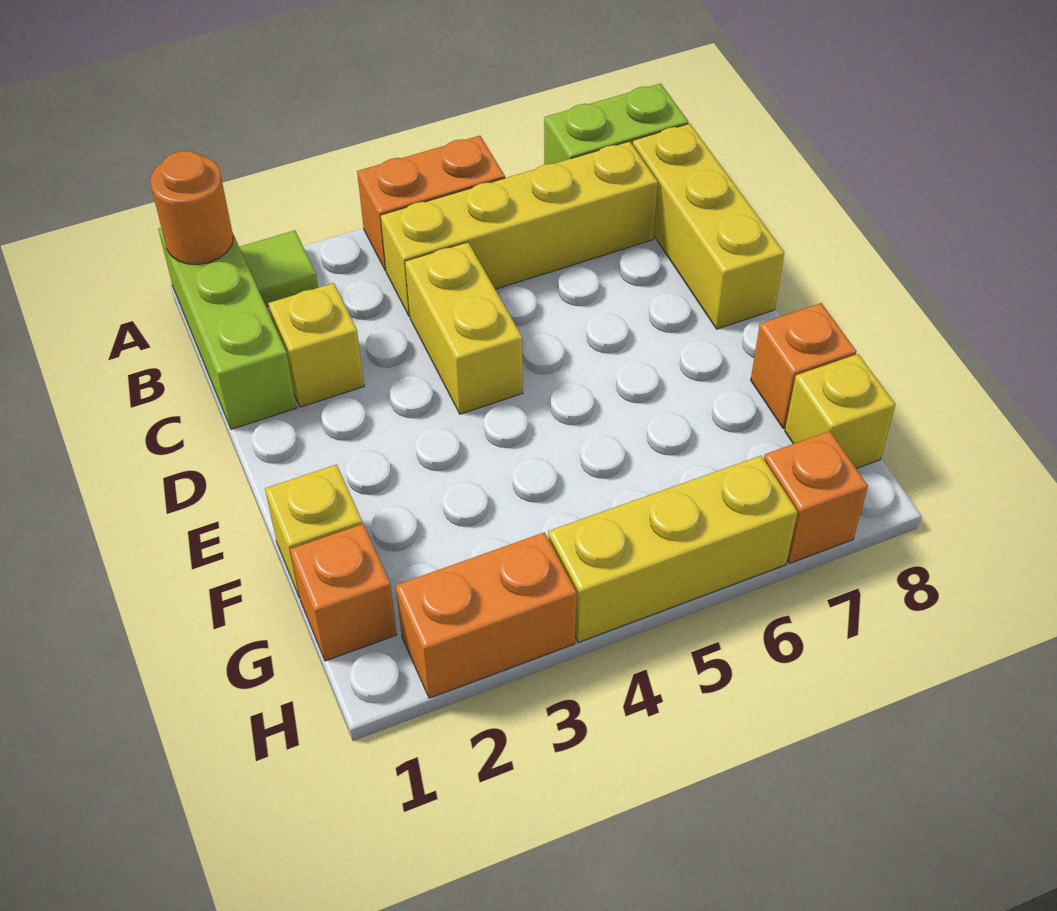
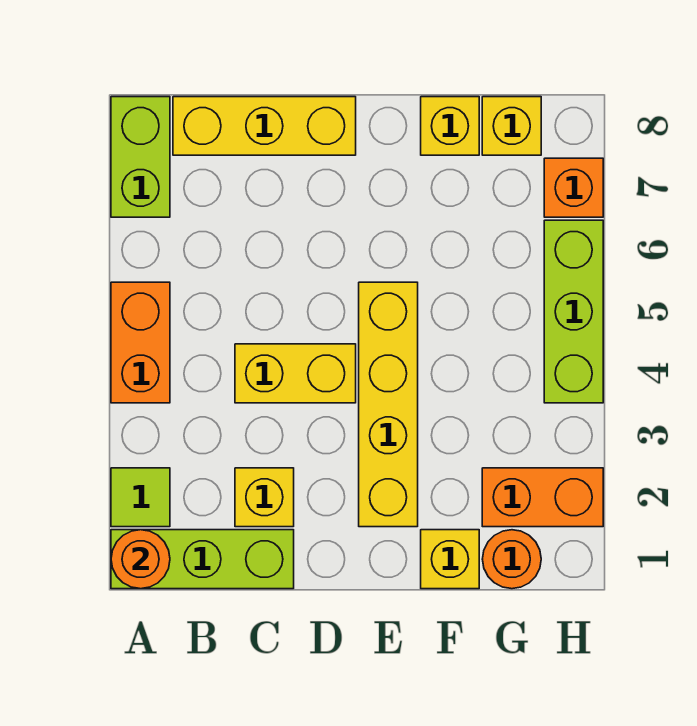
yellow brick B4:B7 level 1 -> yellow brick E2:E5 level 1
orange brick F8 level 1 -> yellow brick F8 level 1
orange brick G1 level 1 -> orange round brick G1 level 1
orange brick H2:H3 level 1 -> orange brick G2:H2 level 1
yellow brick H4:H6 level 1 -> lime brick H4:H6 level 1

